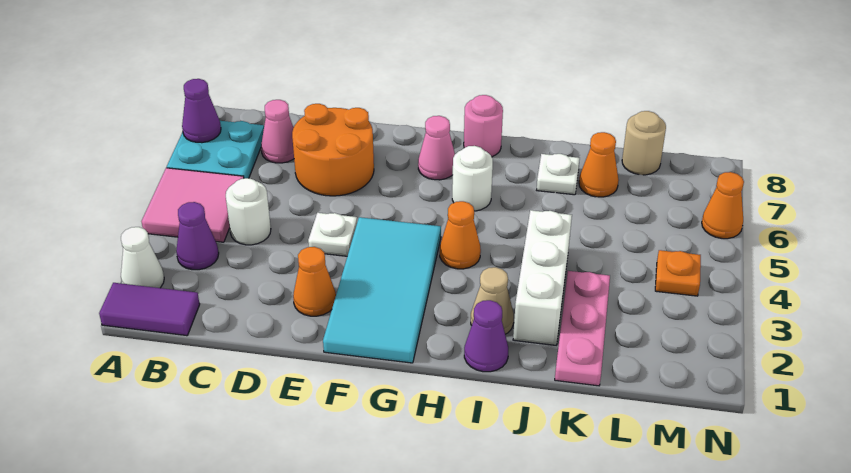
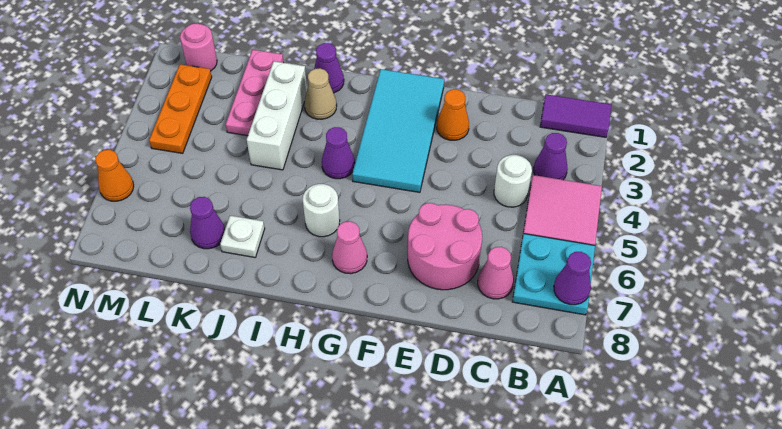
white cone A2 level 1 -> none
orange round brick D6:E7 level 1 -> pink round brick D6:E7 level 1
white plate E4 level 1 -> none
orange cone H4 level 1 -> purple cone H4 level 1
pink round brick H8 level 1 -> pink round brick M1 level 1
orange cone K7 level 1 -> purple cone K7 level 1
tan round brick L8 level 1 -> none
orange plate M4 level 1 -> orange plate M2:M4 level 1

